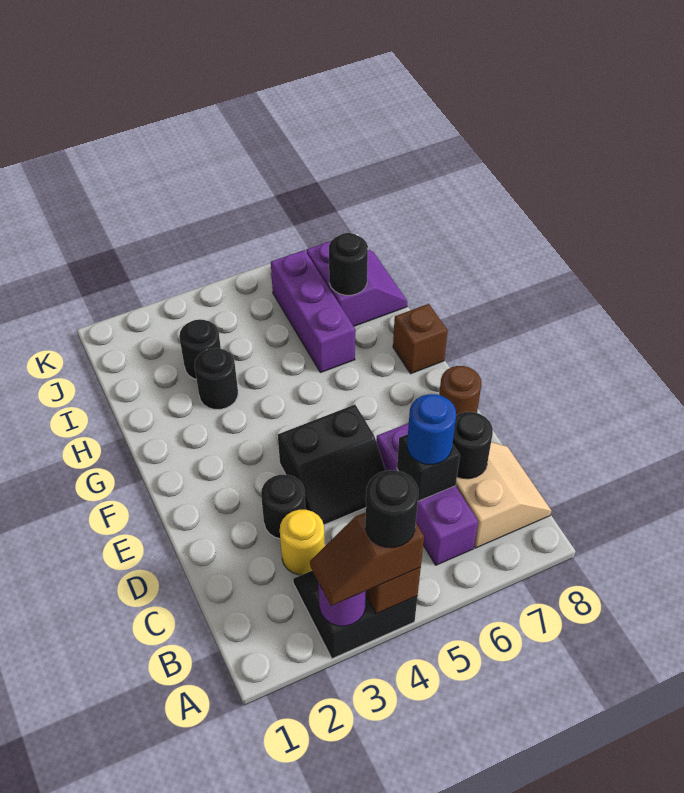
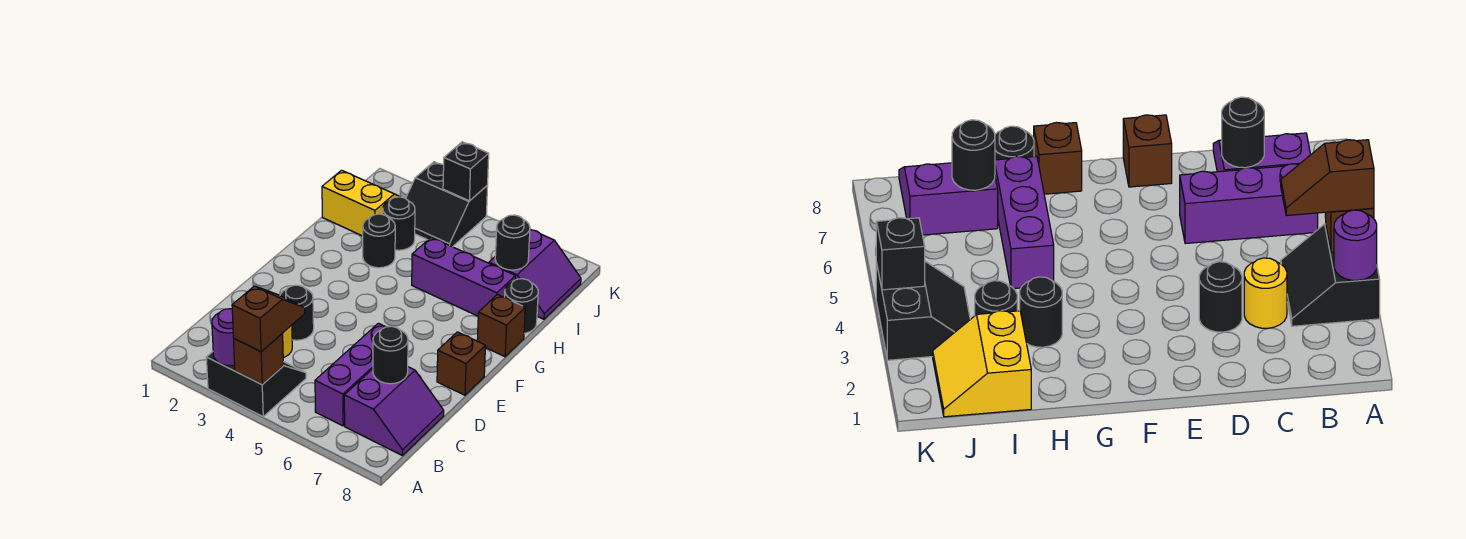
brown slope A3:A4 level 3 top 4 -> brown slope A4:B4 level 3 top A
black round brick A4 level 4 -> black round brick H8 level 1
tan slope B7:C8 level 1 top 7 -> purple slope B7:C8 level 1 top 7
black brick C6 level 2 -> black brick K4 level 2
blue round brick C6 level 3 -> none
black slope D4:E5 level 1 top E -> black slope J3:K4 level 1 top K
brown round brick E8 level 1 -> brown brick E8 level 1
purple brick H6:J6 level 1 -> purple brick H5:H7 level 1
none -> yellow slope I1:J2 level 1 top I

